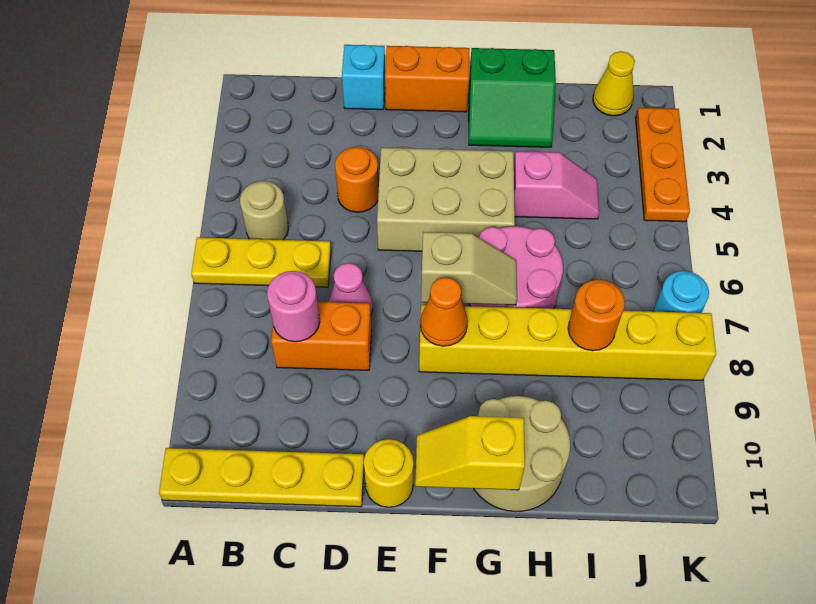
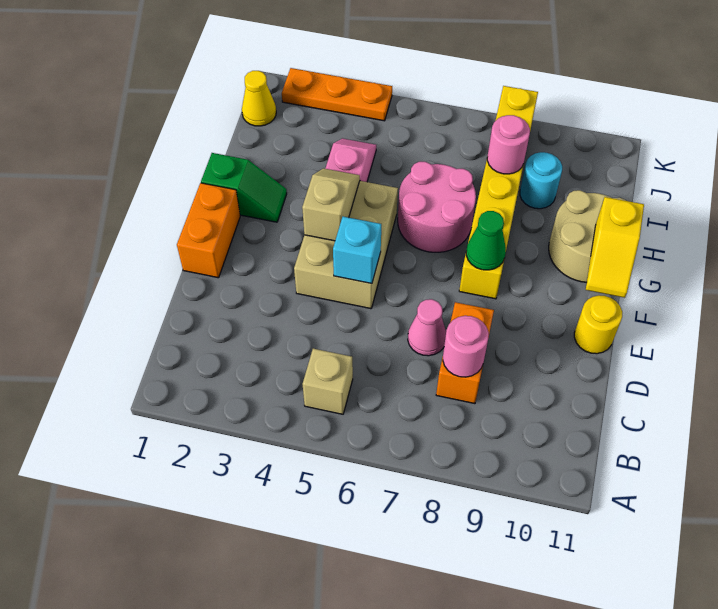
yellow plate A6:C6 level 1 -> none
yellow plate A11:D11 level 1 -> none
tan round brick B5 level 1 -> tan brick B5 level 1
cyan brick D1 level 1 -> cyan brick E5 level 2
orange round brick D4 level 1 -> none
tan slope F7:G7 level 2 top F -> tan slope F4:G4 level 2 top F
orange cone F8 level 2 -> green cone F8 level 2
green slope G1:H2 level 1 top 1 -> green slope G1:G2 level 1 top 1
orange round brick I8 level 2 -> pink round brick I8 level 2
cyan round brick K7 level 1 -> cyan round brick I9 level 1

